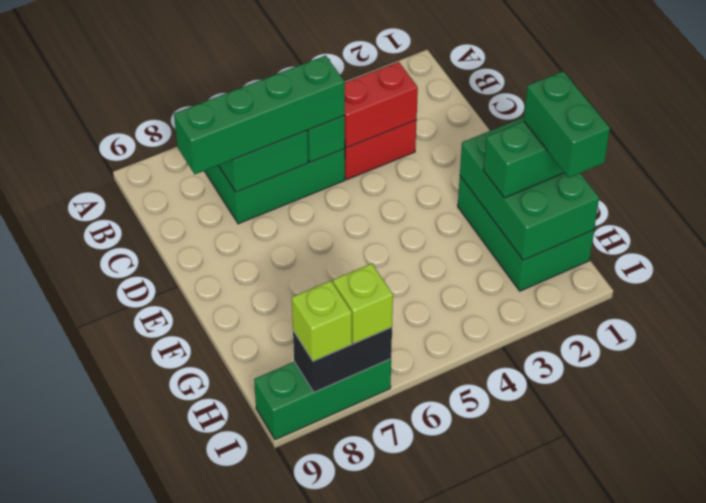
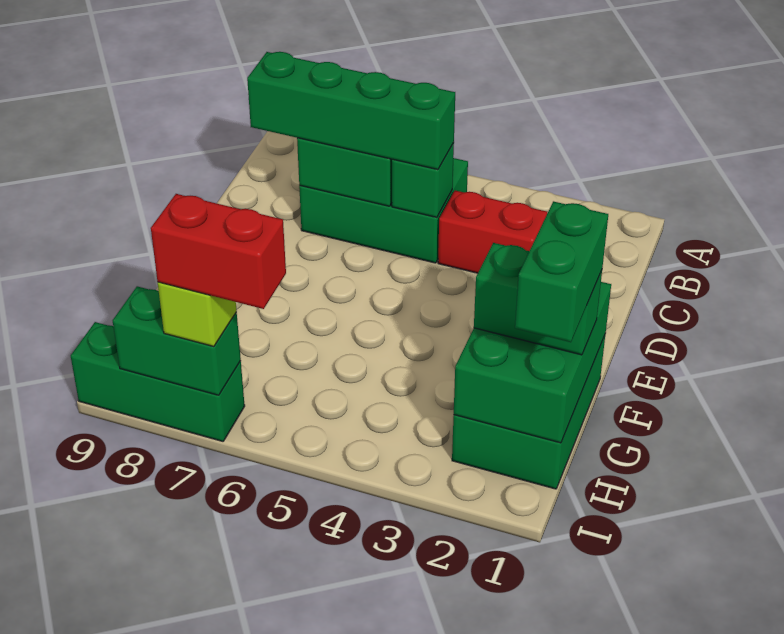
red brick C3:C4 level 2 -> red brick I6:I7 level 4
black brick I7:I8 level 2 -> green brick I7:I8 level 2
lime brick I8 level 3 -> none

